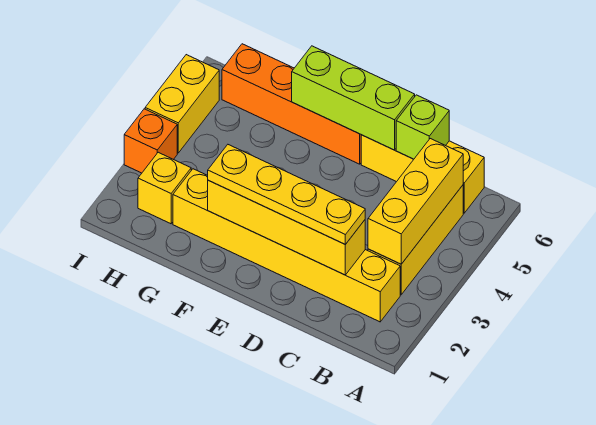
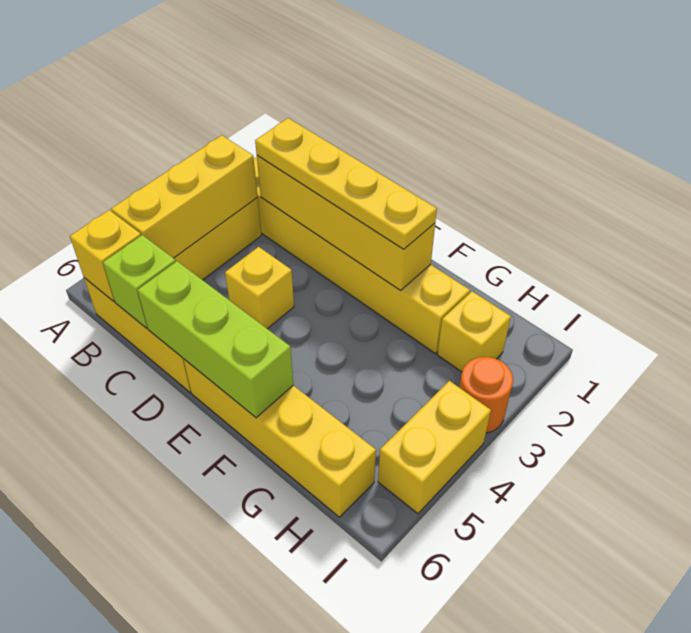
none -> yellow brick B6 level 2
none -> yellow brick D4 level 1
orange brick E6:H6 level 1 -> yellow brick E6:H6 level 1
orange brick I3 level 1 -> orange round brick I3 level 1

